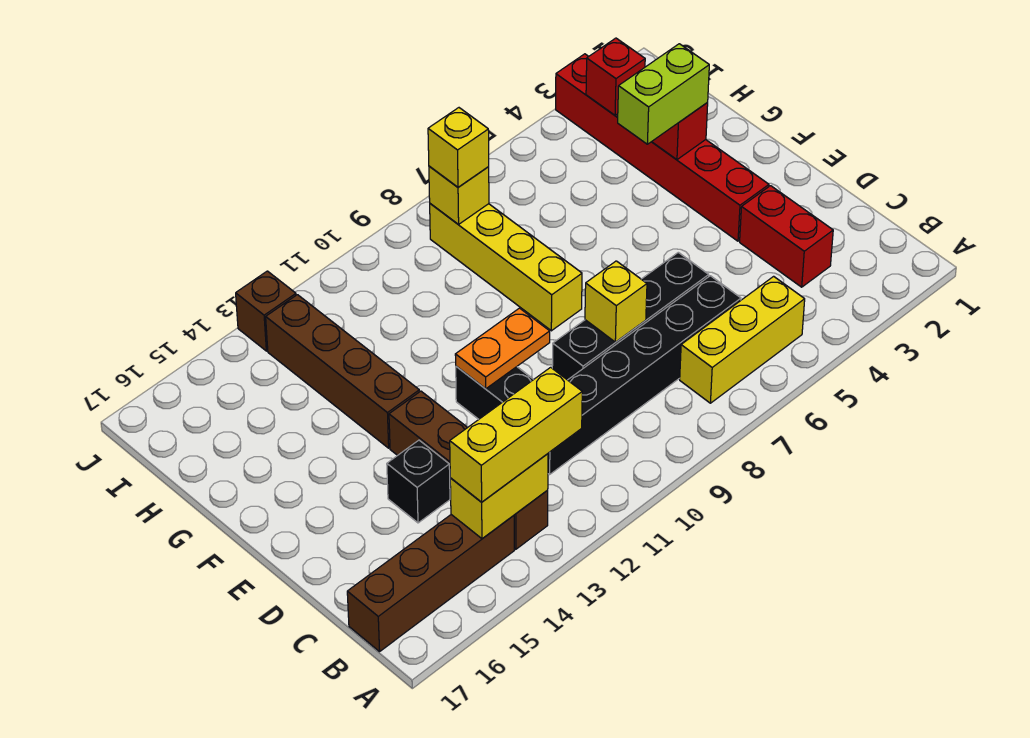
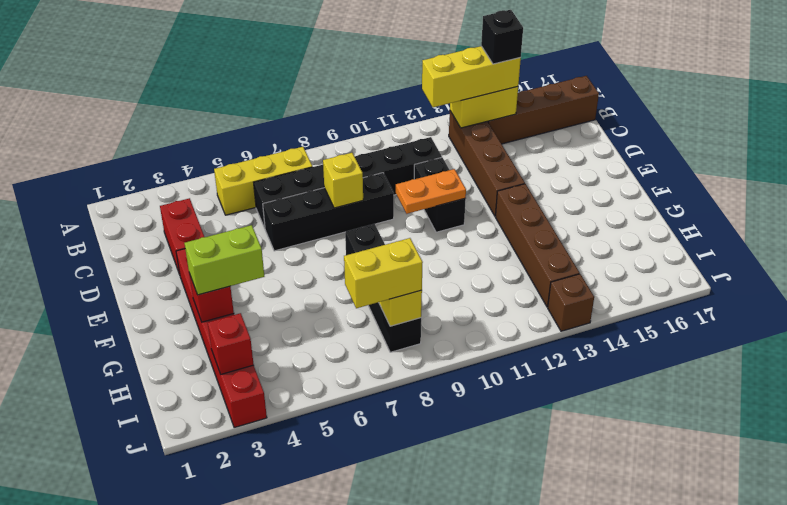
black brick D14 level 1 -> black brick B14 level 4
yellow brick F8:I8 level 1 -> black brick F8:I8 level 1
yellow brick I8 level 3 -> yellow brick I7:I8 level 3

